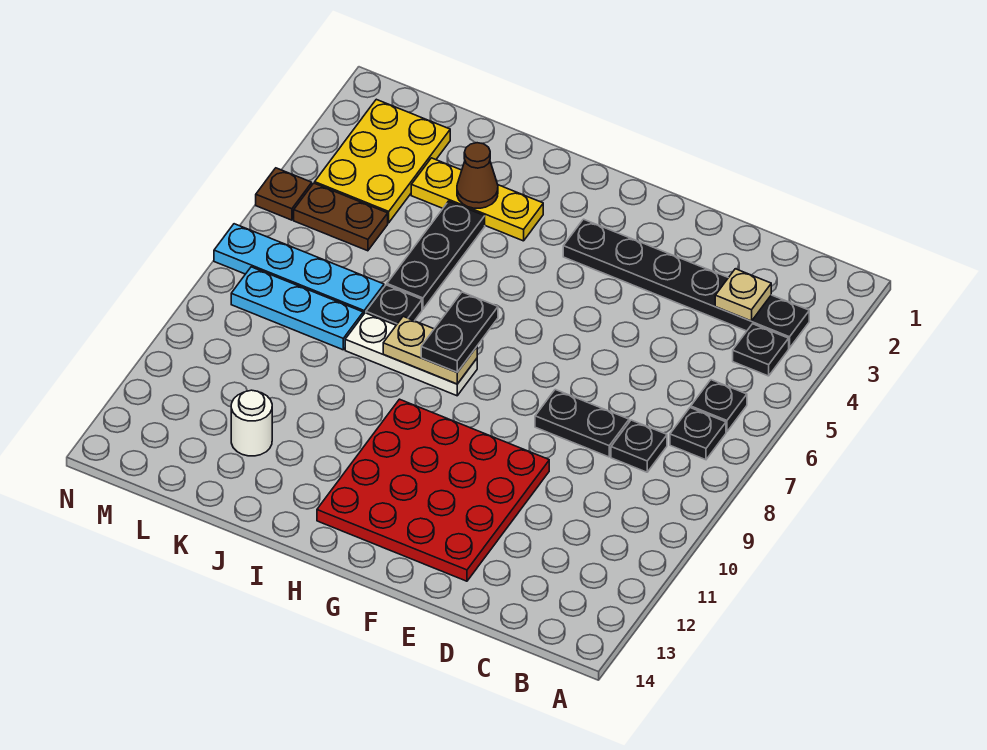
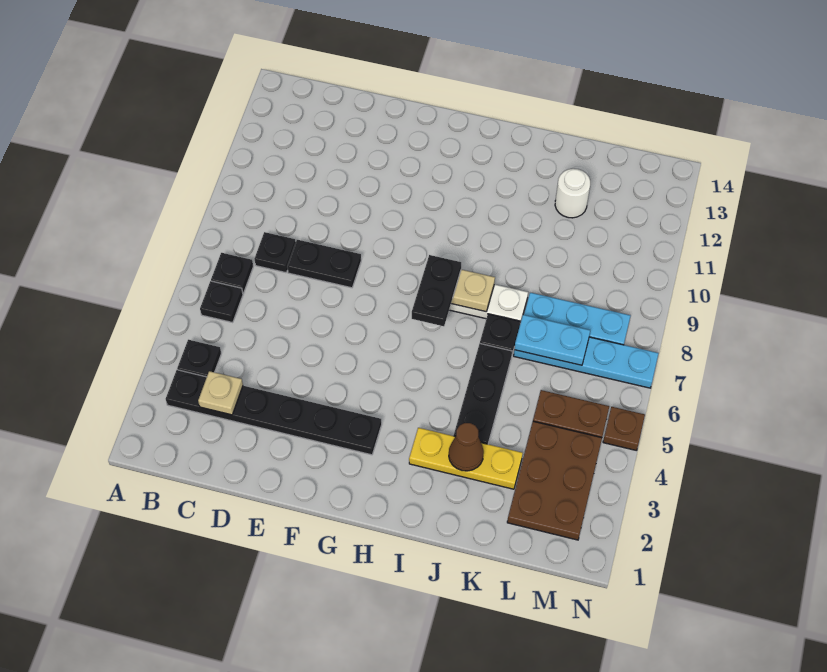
red plate E10:H13 level 1 -> none
none -> cyan plate K7:L7 level 2
yellow plate L2:M4 level 1 -> brown plate L2:M4 level 1

